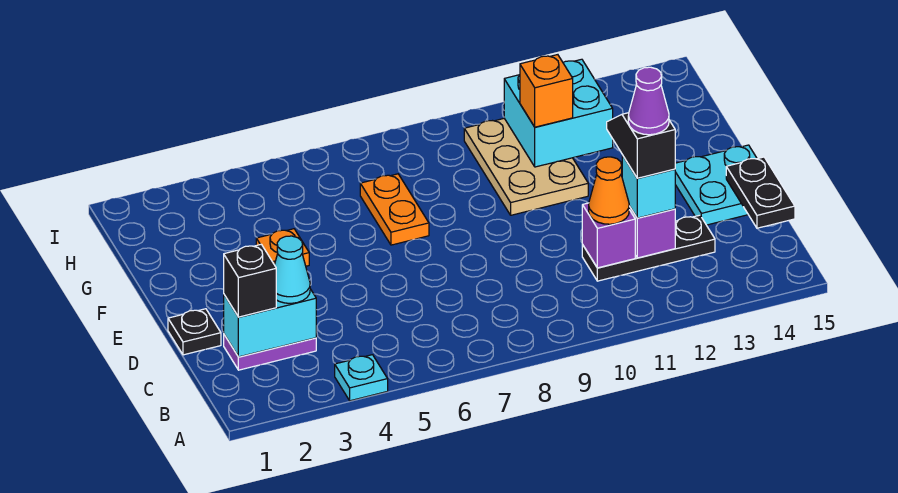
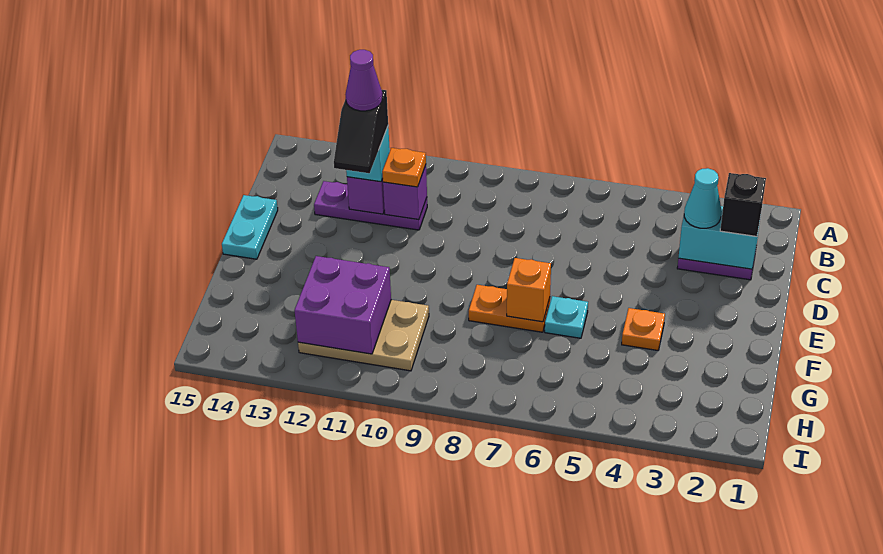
cyan plate A4 level 1 -> cyan plate F6 level 1
black plate C11:C13 level 1 -> purple plate C11:C13 level 1
orange cone C11 level 3 -> orange plate C11 level 3
black plate C15:D15 level 2 -> none
black plate D1 level 1 -> none
cyan plate D14:E15 level 1 -> cyan plate D15:E15 level 1
orange plate F7:G7 level 1 -> orange plate F7:F8 level 1
tan plate F10:H11 level 1 -> tan plate G10:H12 level 1
cyan brick G11:H12 level 2 -> purple brick G11:H12 level 2
orange brick G11 level 3 -> orange brick F7 level 2

